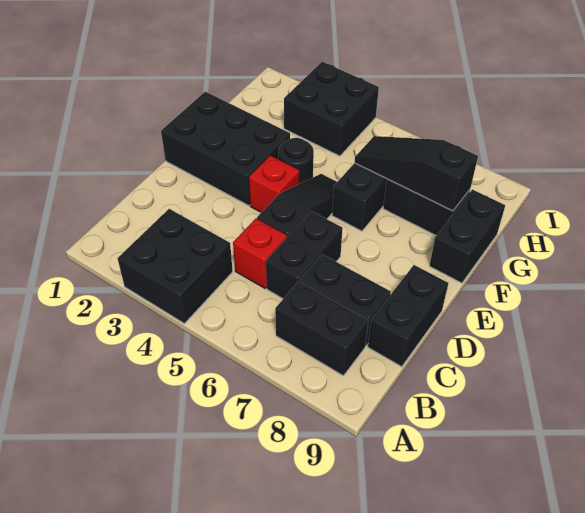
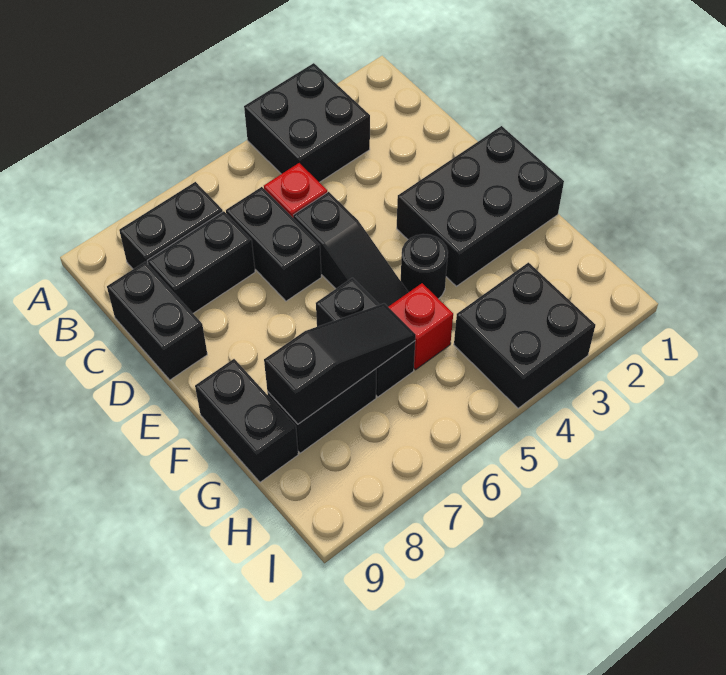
red brick E4 level 1 -> red brick G5 level 1

